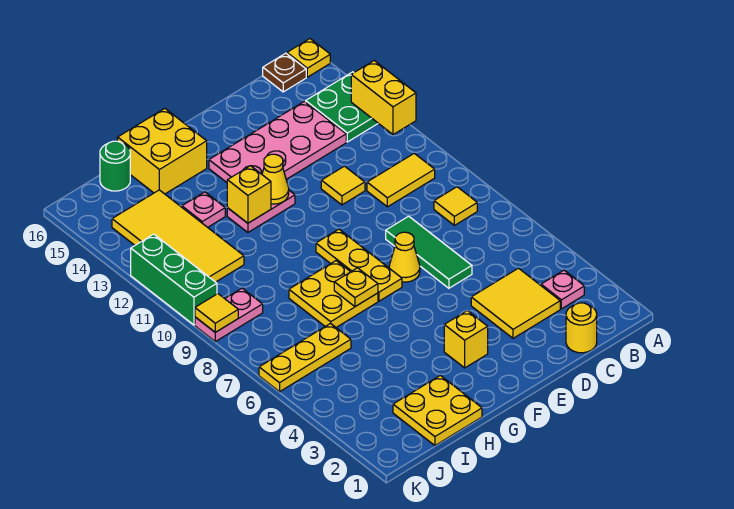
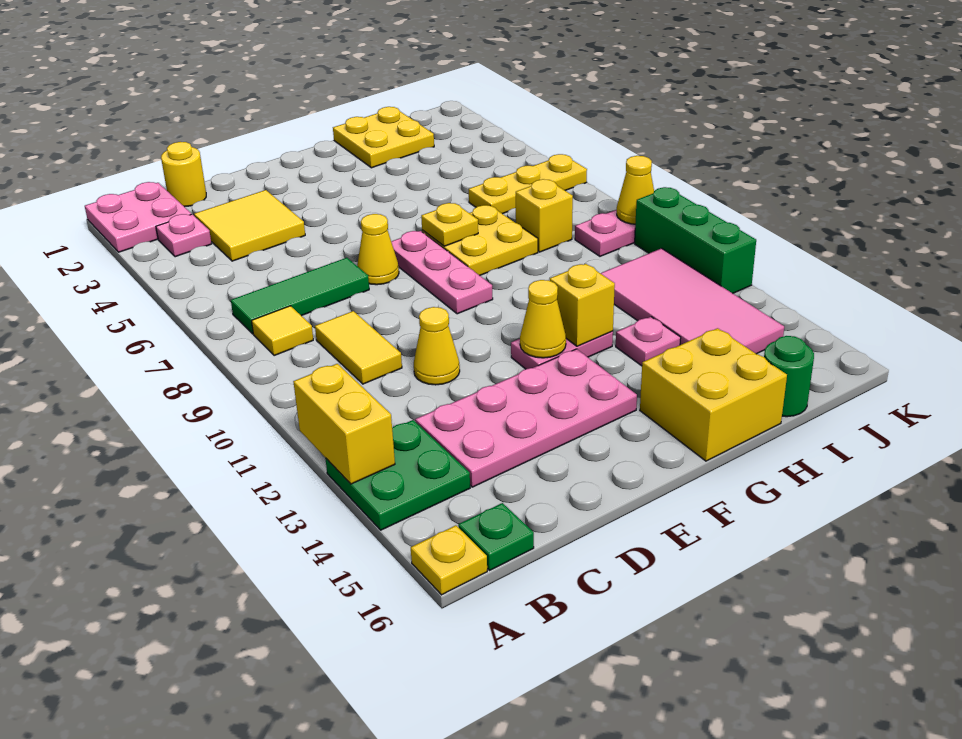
none -> pink plate A1:B2 level 1
yellow tile B10:C10 level 1 -> yellow tile C9:C10 level 1
brown plate B16 level 1 -> green plate B16 level 1
green tile D6:D8 level 1 -> green tile B7:D7 level 1
yellow tile D11 level 1 -> yellow cone D11 level 1
yellow brick F3 level 1 -> yellow brick I8 level 1
yellow plate F7:F9 level 1 -> pink plate F7:F9 level 1
yellow tile I11:J14 level 1 -> pink tile I11:J14 level 1
yellow tile K9 level 2 -> yellow cone K9 level 2

